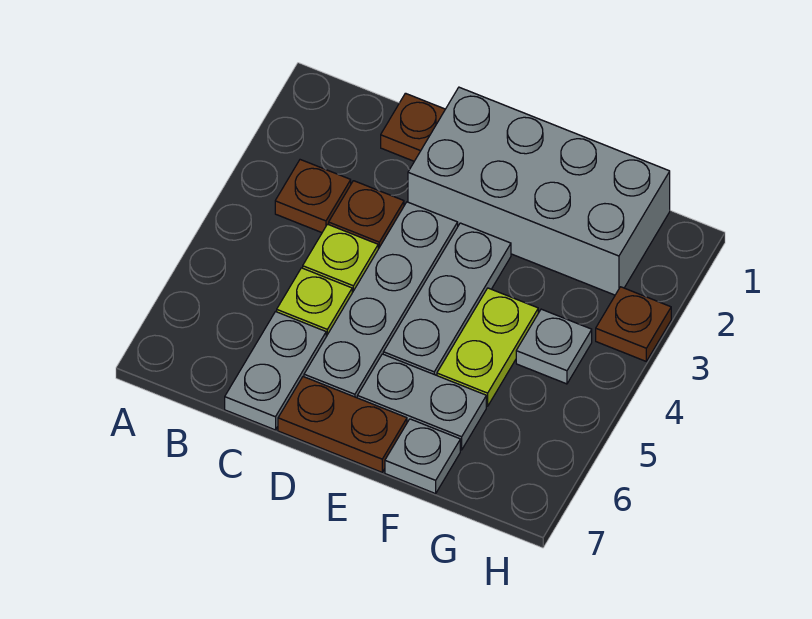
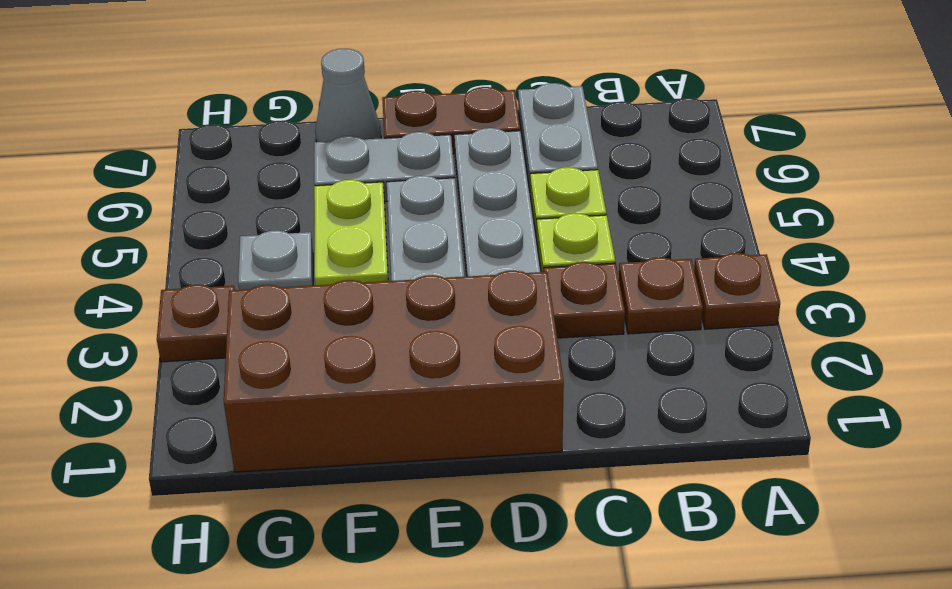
brown plate C1 level 1 -> brown plate A3 level 1
grey brick D1:G2 level 1 -> brown brick D1:G2 level 1
grey plate F7 level 1 -> grey cone F7 level 1

